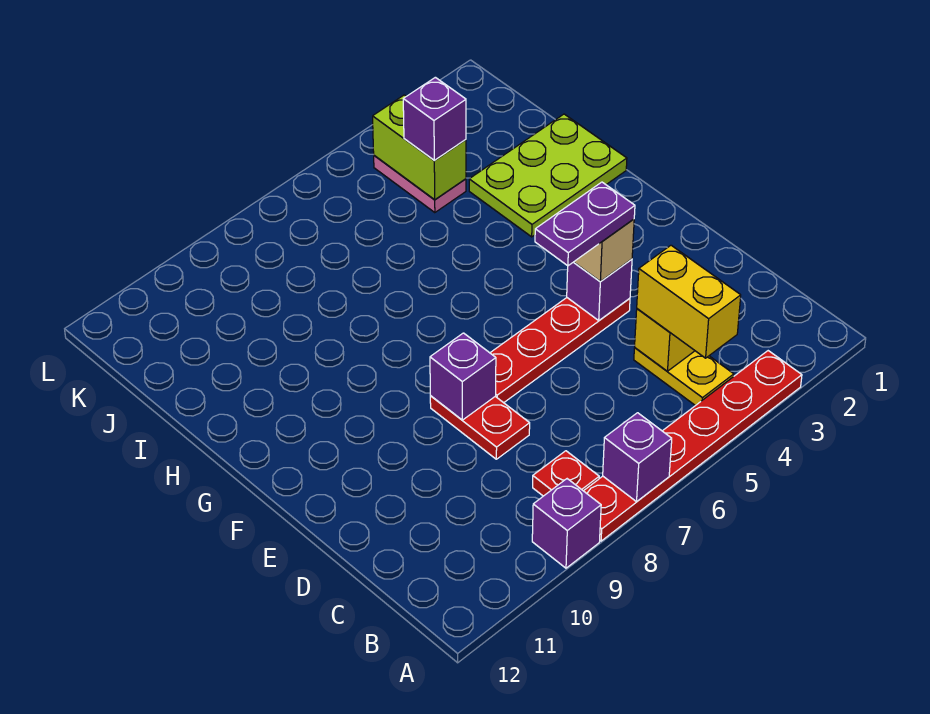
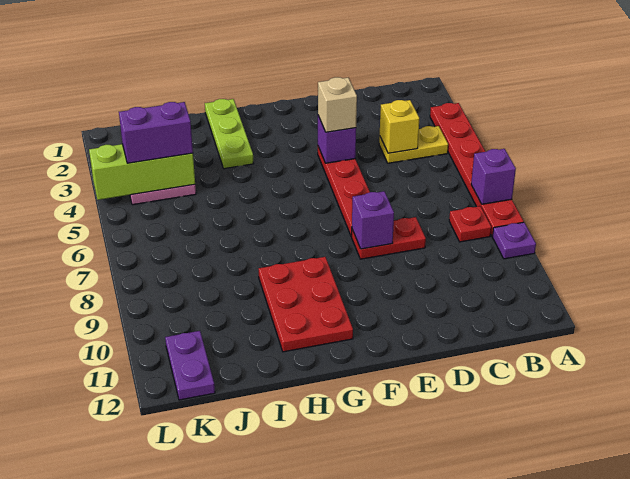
purple brick A9 level 1 -> purple plate A9 level 1
yellow brick B4:C4 level 3 -> none
purple plate E4:E5 level 4 -> purple plate K11:K12 level 1
none -> red plate G9:H11 level 1
lime plate H1:I3 level 1 -> lime plate H1:H3 level 1
lime brick J4:K4 level 2 -> lime brick J4:L4 level 2
purple brick J4 level 3 -> purple brick J4:K4 level 3

